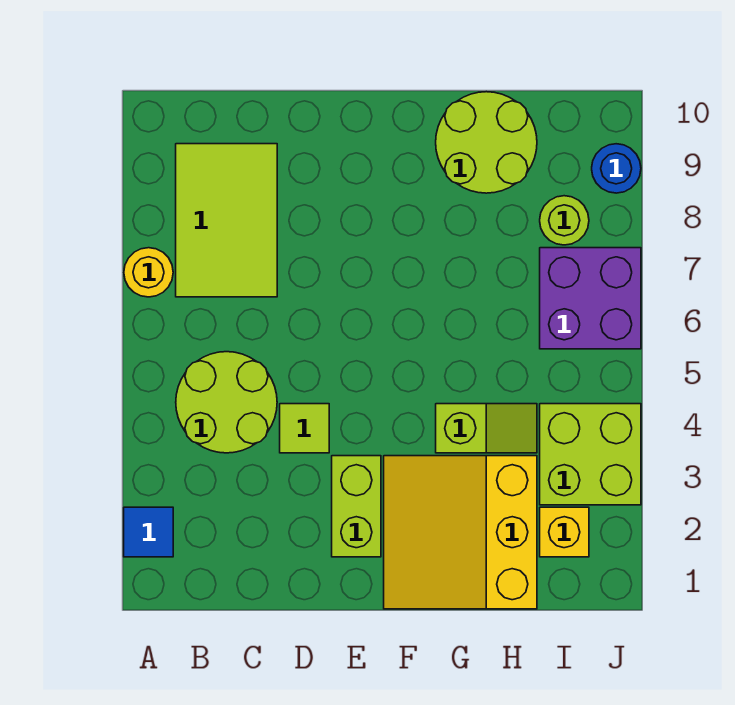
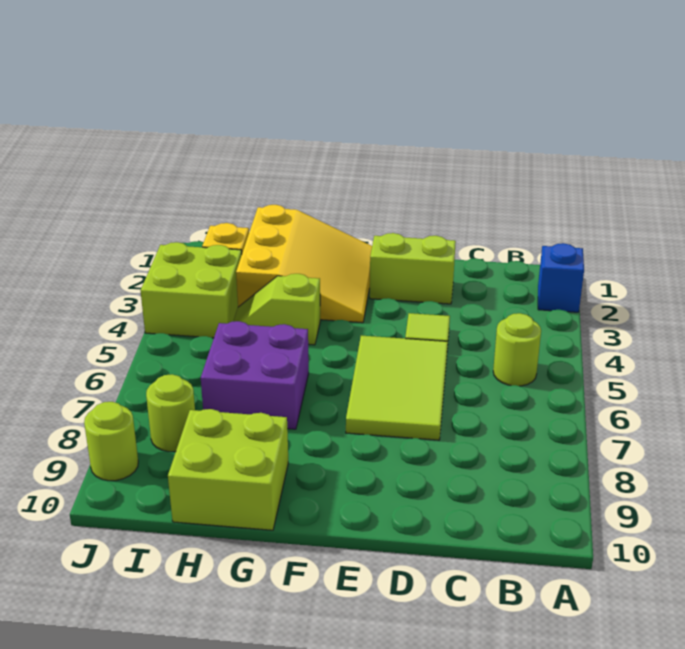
blue tile A2 level 1 -> blue brick A2 level 1
yellow round brick A7 level 1 -> none
lime round brick B4:C5 level 1 -> lime round brick B5 level 1
lime tile B7:C9 level 1 -> lime tile D5:E7 level 1
lime brick E2:E3 level 1 -> lime brick D2:E2 level 1
lime round brick G9:H10 level 1 -> lime brick G9:H10 level 1
purple brick I6:J7 level 1 -> purple brick G6:H7 level 1
blue round brick J9 level 1 -> lime round brick J9 level 1

